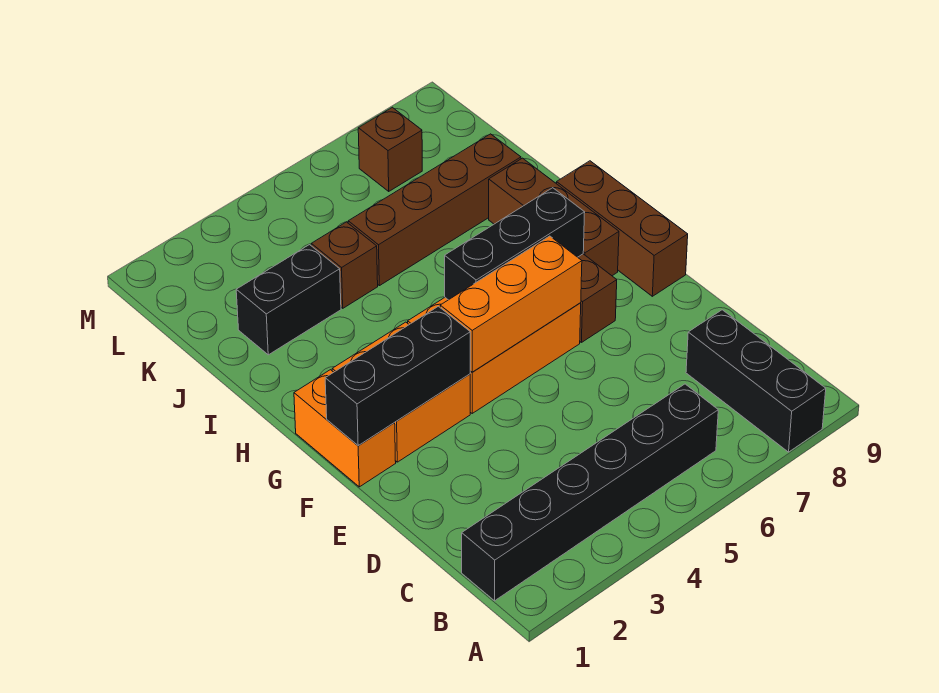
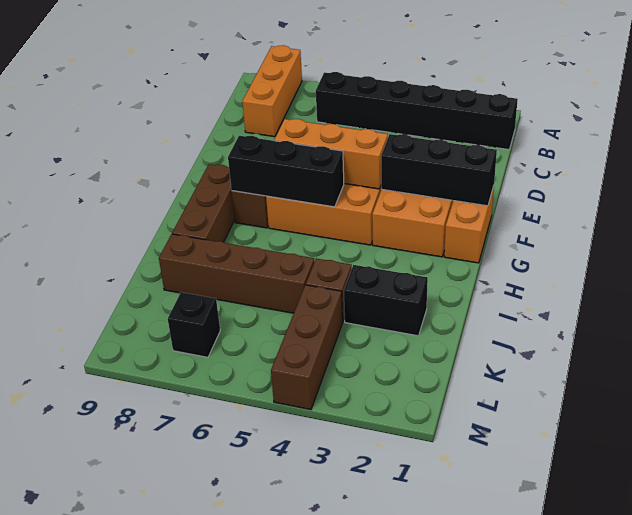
black brick A8:C8 level 1 -> orange brick A8:C8 level 1
brown brick F9:H9 level 1 -> brown brick K4:M4 level 1
brown brick L7 level 1 -> black brick L7 level 1

